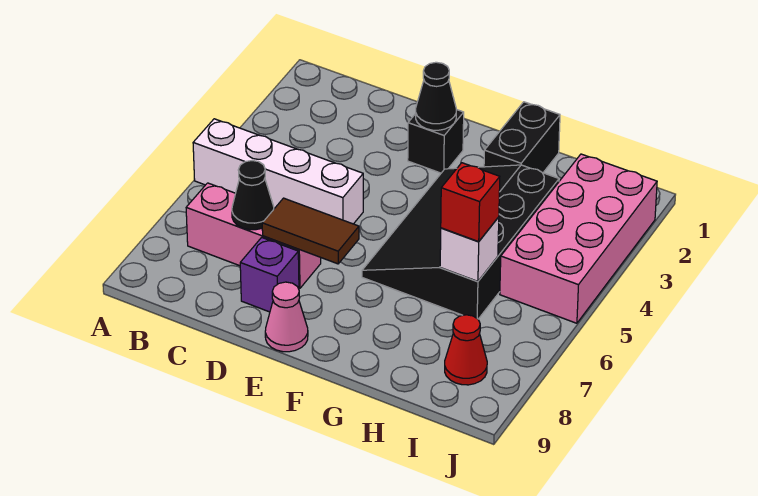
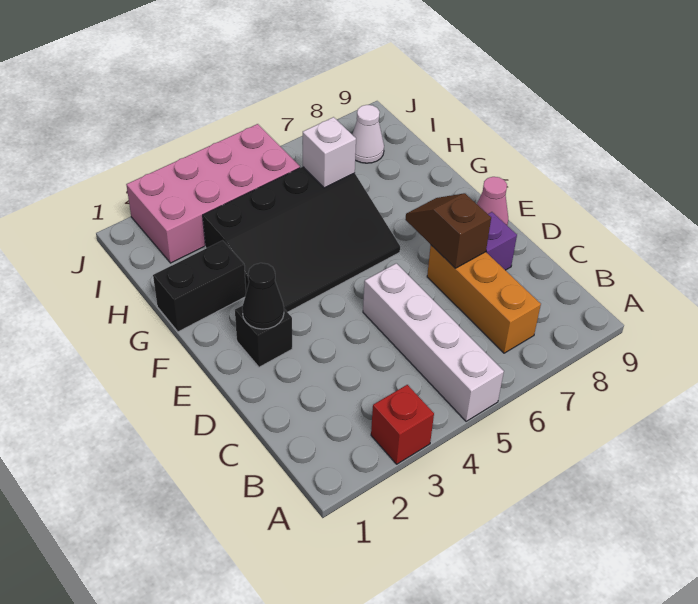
pink brick B7:D7 level 1 -> orange brick B7:D7 level 1
black cone C7 level 2 -> none
brown tile D7:E7 level 2 -> brown slope D7:E7 level 2 top D
red brick H6 level 3 -> red brick A3 level 1
red cone I8 level 1 -> white cone I8 level 1

